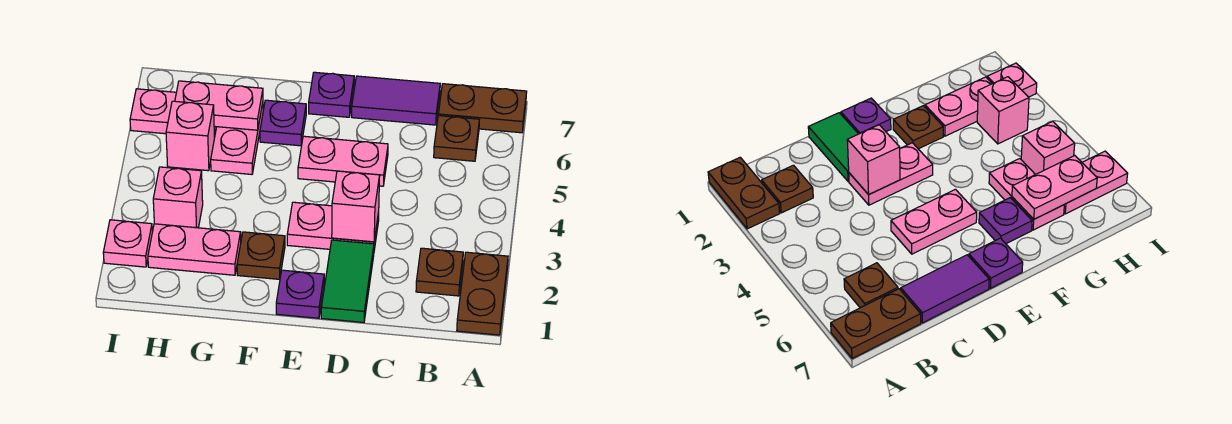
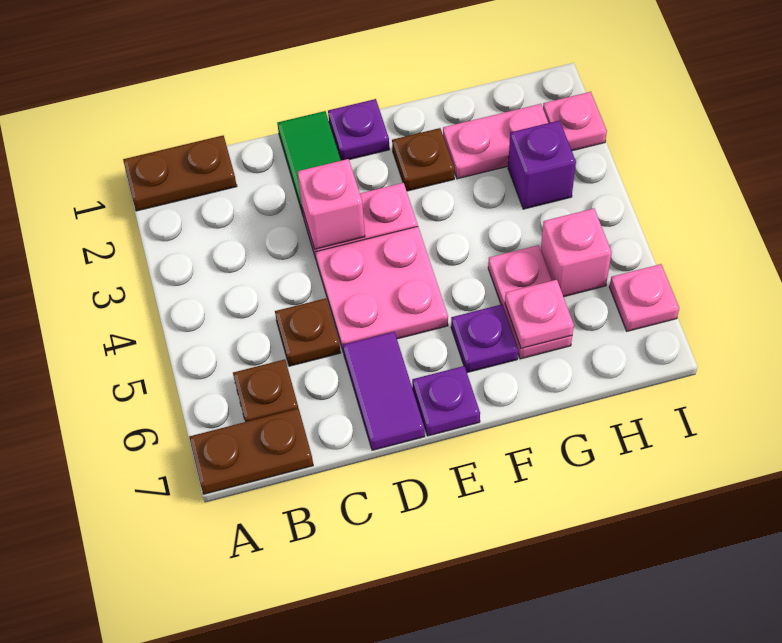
brown plate A1:A2 level 1 -> brown plate A1:B1 level 1
brown plate B2 level 1 -> brown plate C5 level 1
purple tile C7:D7 level 1 -> purple tile D6:D7 level 1
pink plate D5:E5 level 1 -> pink plate D4:E5 level 1
pink plate G6:H6 level 2 -> pink plate G6 level 2
pink brick H3 level 1 -> purple brick H3 level 1
pink plate H6:I6 level 1 -> pink plate I6 level 1

